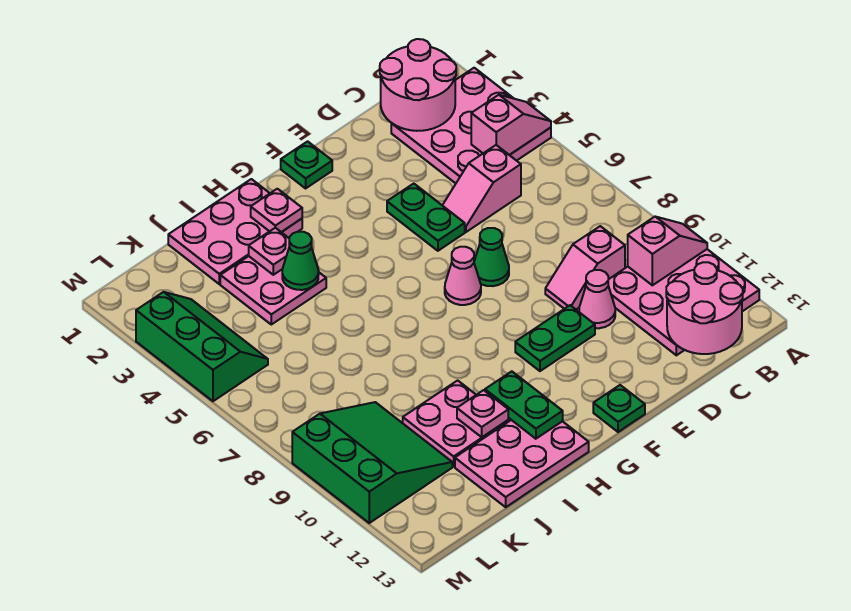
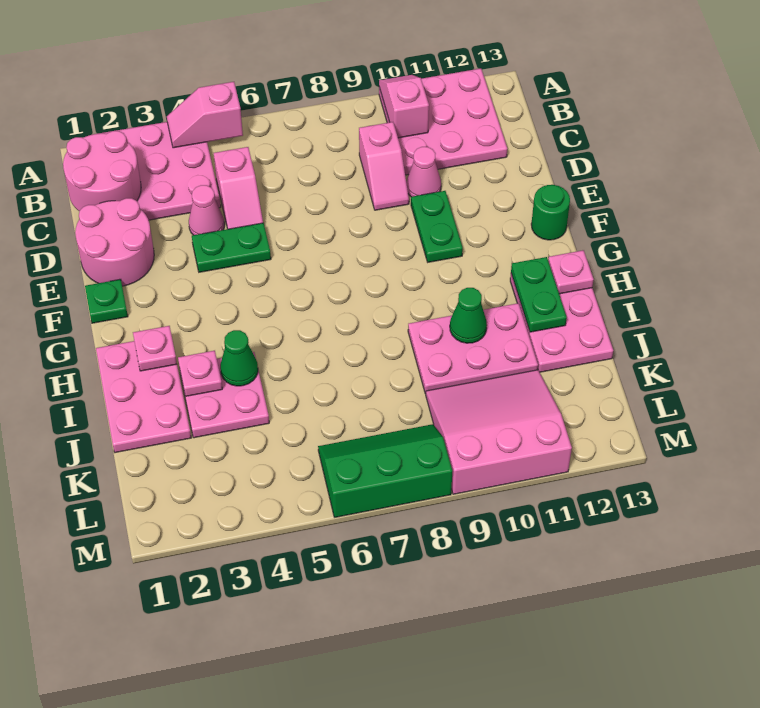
pink slope A4:B4 level 2 top B -> pink slope A4:A5 level 2 top 5
pink round brick B12:C13 level 2 -> pink round brick D1:E2 level 1
green cone E7 level 1 -> green cone I10 level 2
pink cone F7 level 1 -> pink cone D4 level 1
green plate F13 level 1 -> green round brick F13 level 1
green plate H11:H12 level 2 -> green plate H12:I12 level 2
pink plate I10:J11 level 1 -> pink plate I9:J11 level 1
pink plate I11 level 2 -> pink plate H13 level 2
green slope K9:M11 level 1 top M -> pink slope K9:M11 level 1 top M
green slope L3:M5 level 1 top M -> green slope L6:M8 level 1 top M

